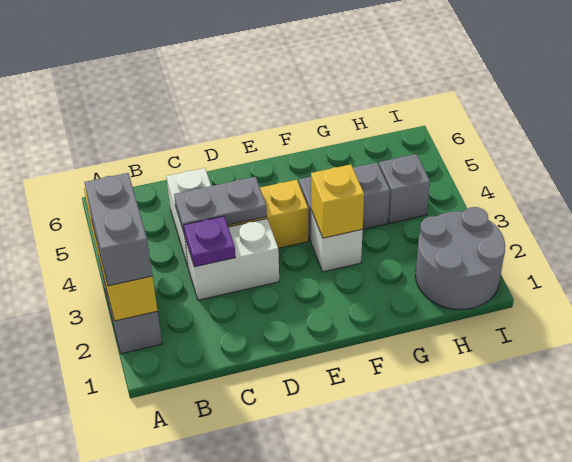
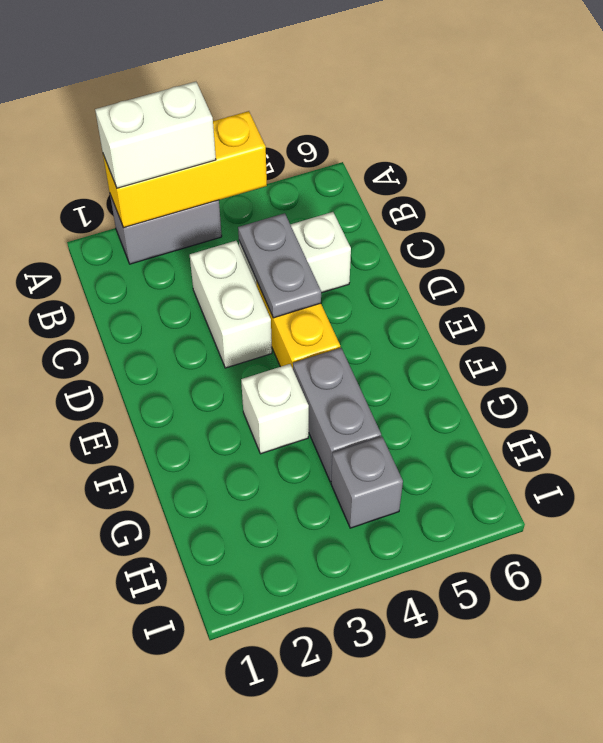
grey brick A2:A3 level 3 -> white brick A2:A3 level 3
purple plate C3 level 2 -> none
yellow brick F3 level 2 -> none
grey round brick H1:I2 level 1 -> none

